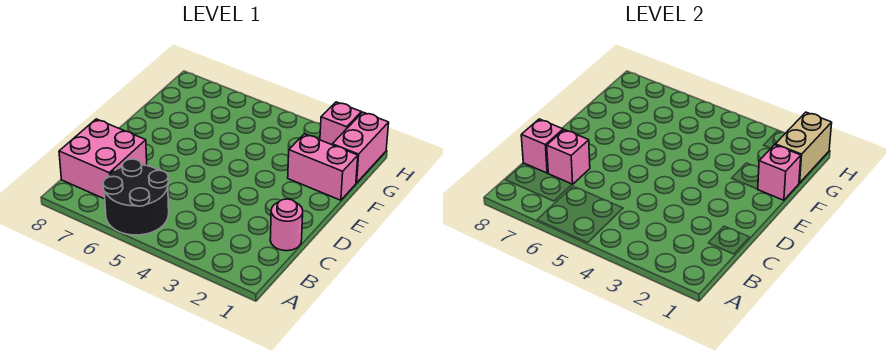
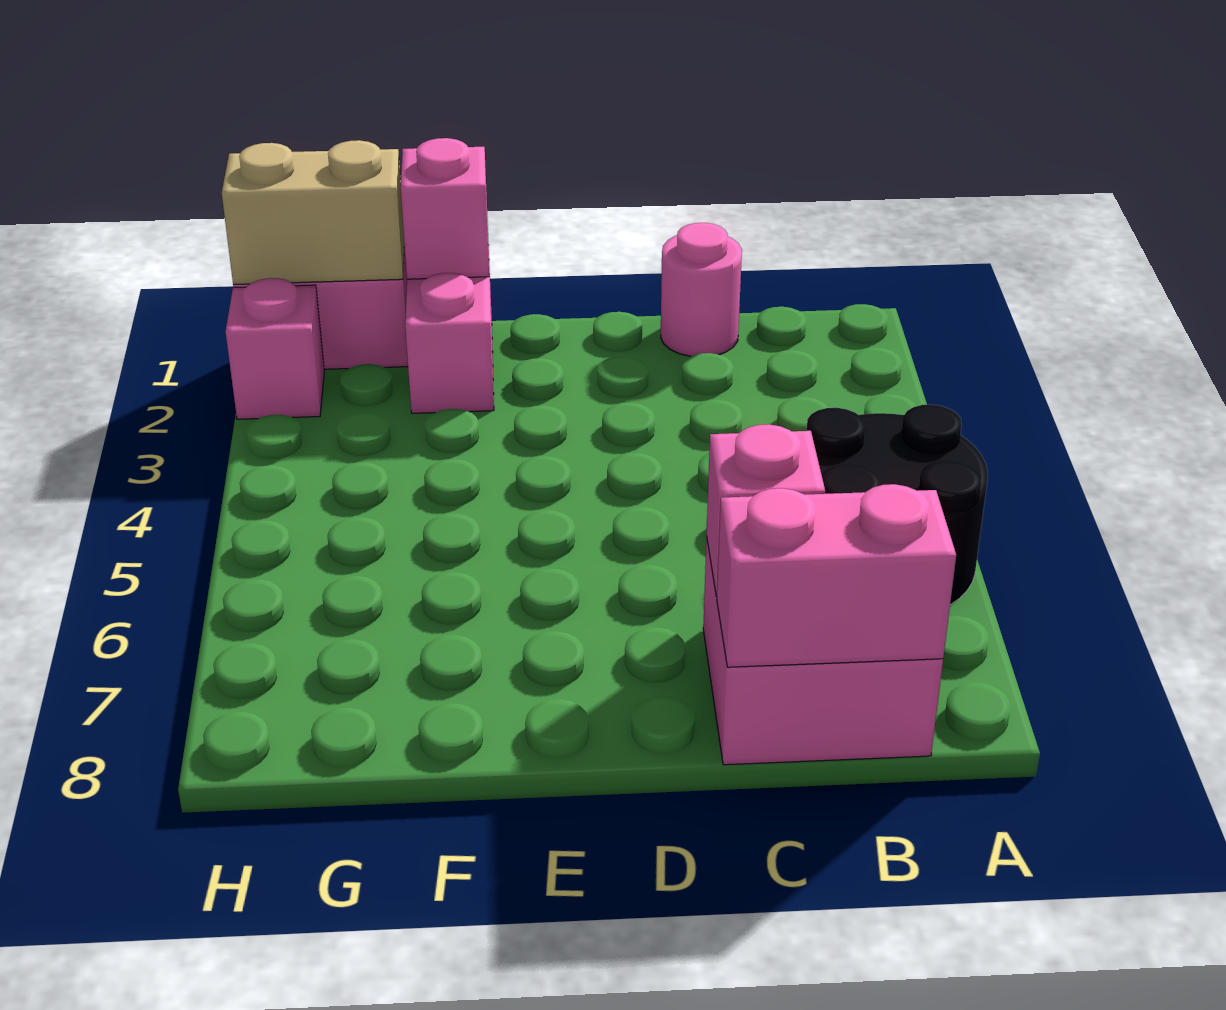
pink brick C8 level 2 -> pink brick B8:C8 level 2

